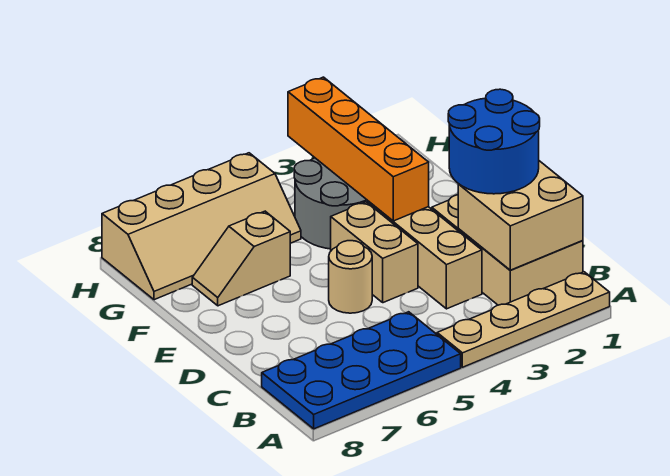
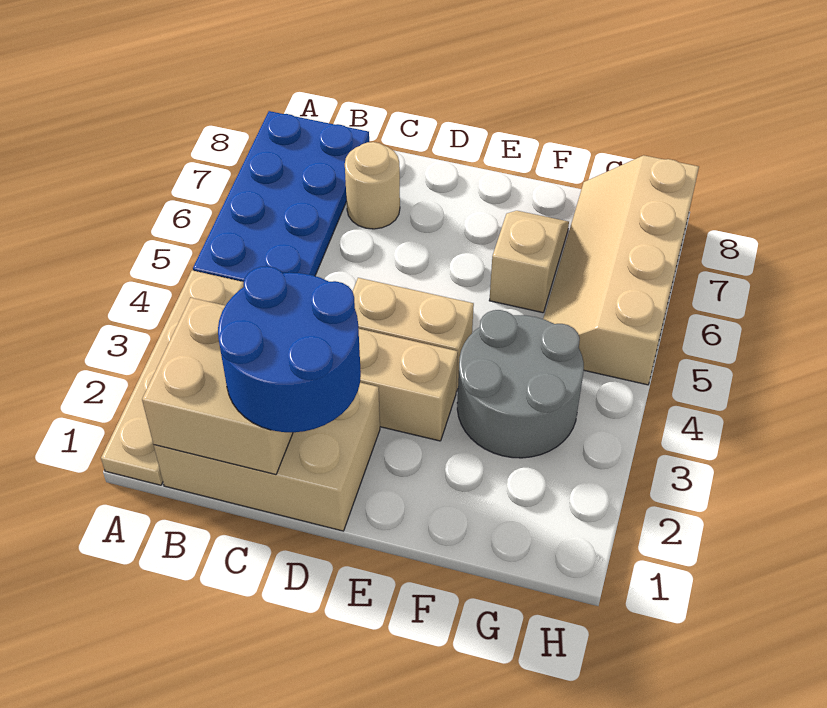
tan round brick D5 level 1 -> tan round brick C7 level 1
orange brick E3:H3 level 2 -> none

